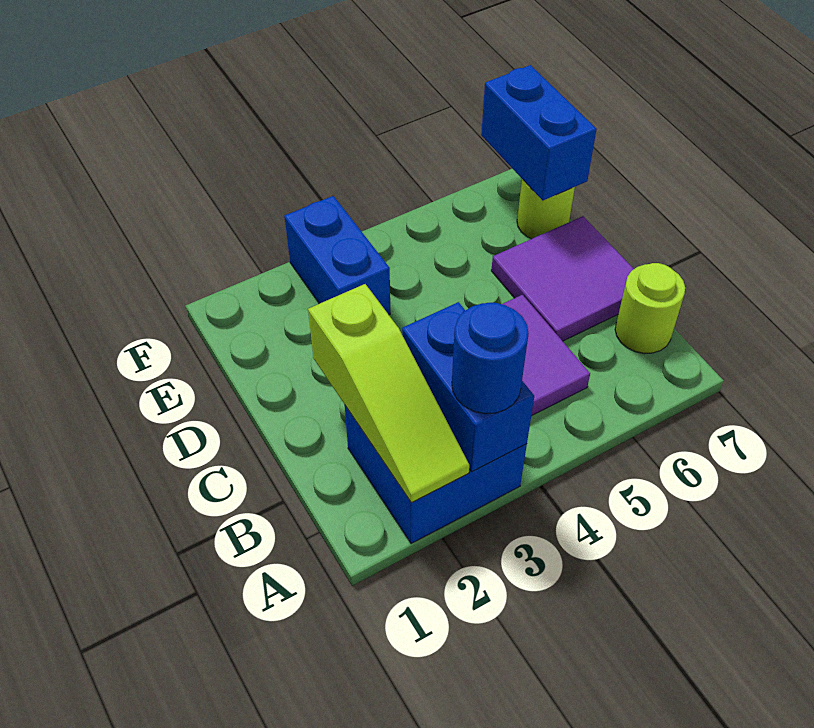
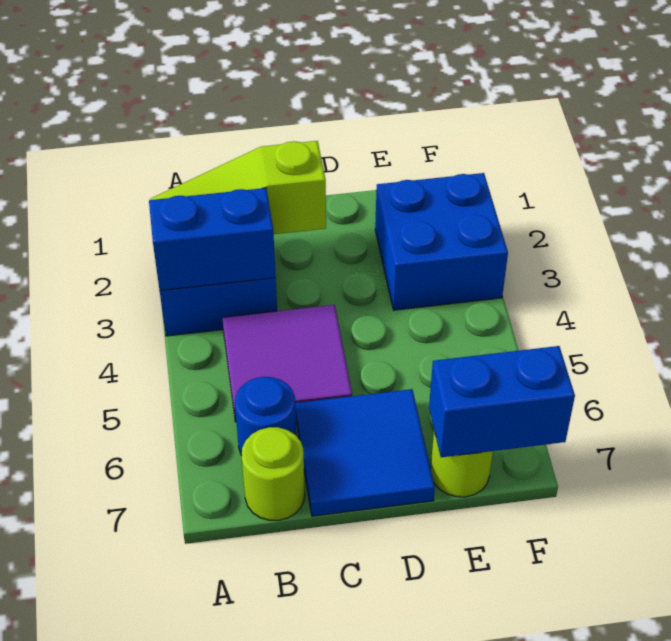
blue round brick A3 level 3 -> blue round brick B6 level 1
purple tile C6:D7 level 1 -> blue tile C6:D7 level 1
blue brick E3:F3 level 1 -> blue brick E2:F3 level 1

